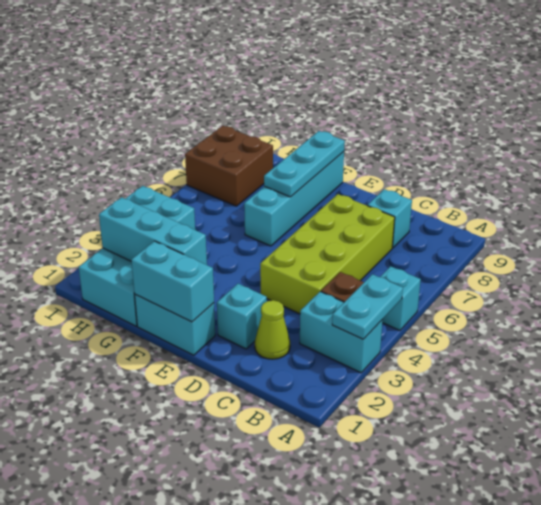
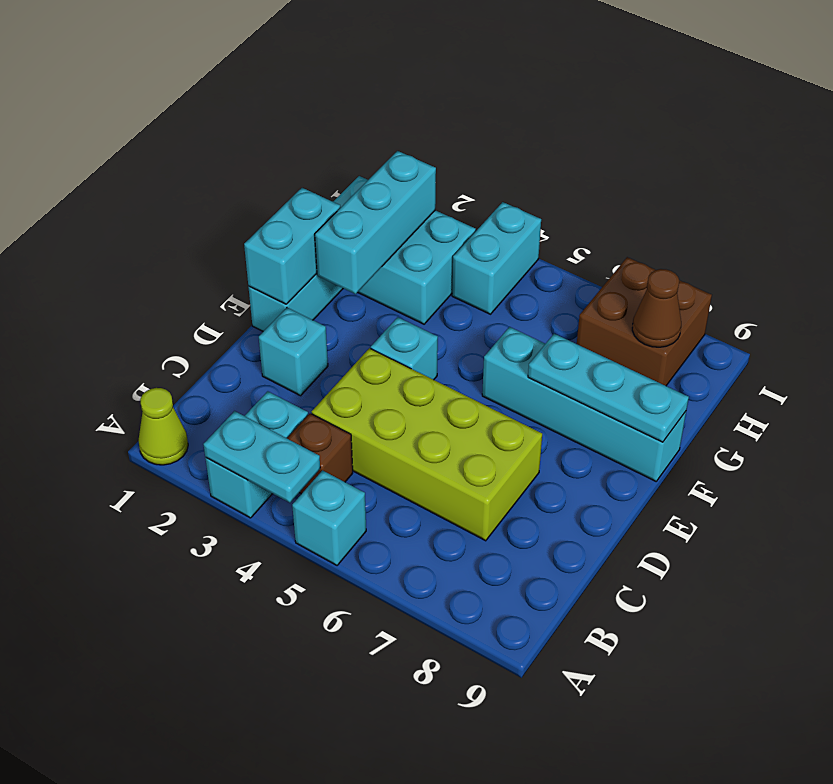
lime cone C2 level 1 -> lime cone A1 level 1
cyan brick C8 level 1 -> cyan brick E4 level 1
none -> brown cone H8 level 2

